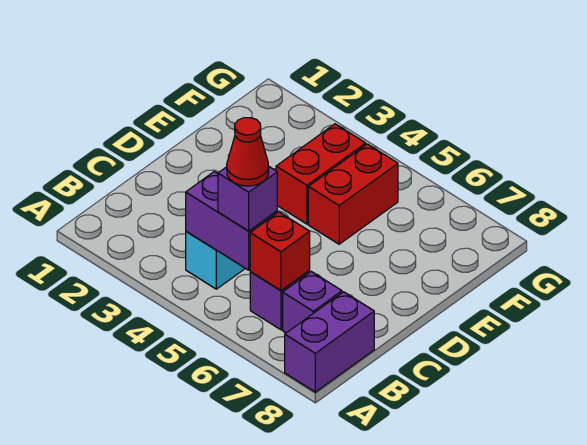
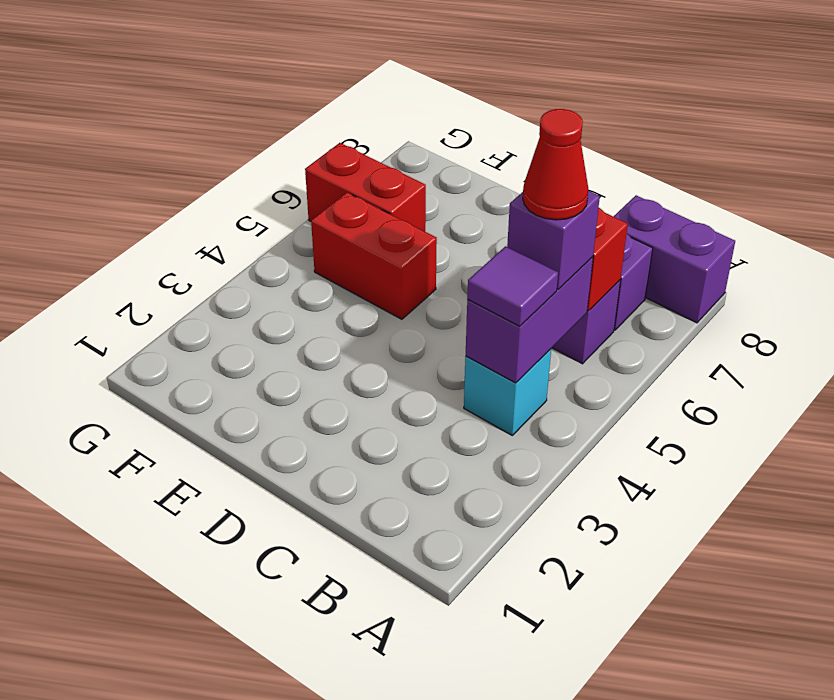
none -> purple tile B4 level 3
red brick E4:F4 level 1 -> red brick F6:G6 level 1

